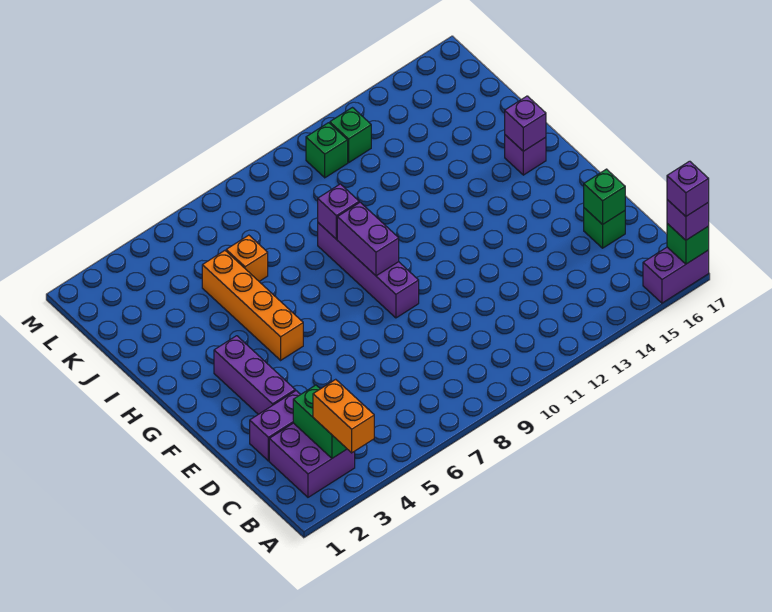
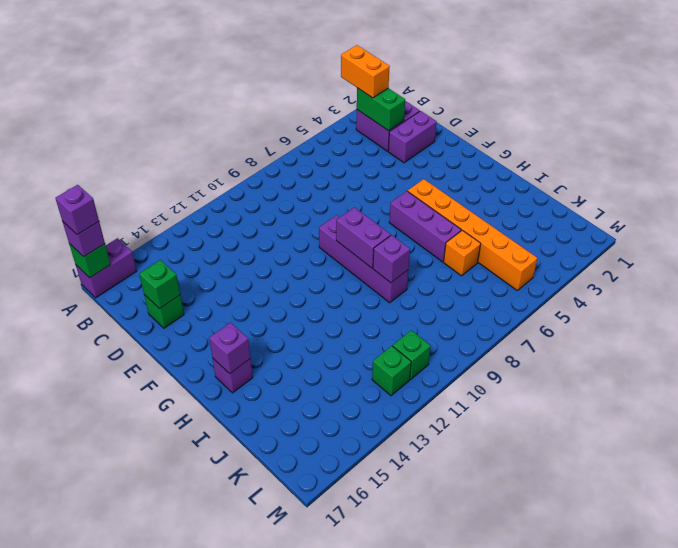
purple brick E3:G3 level 1 -> purple brick G6:I6 level 1
orange brick G5:J5 level 1 -> orange brick G5:L5 level 1

